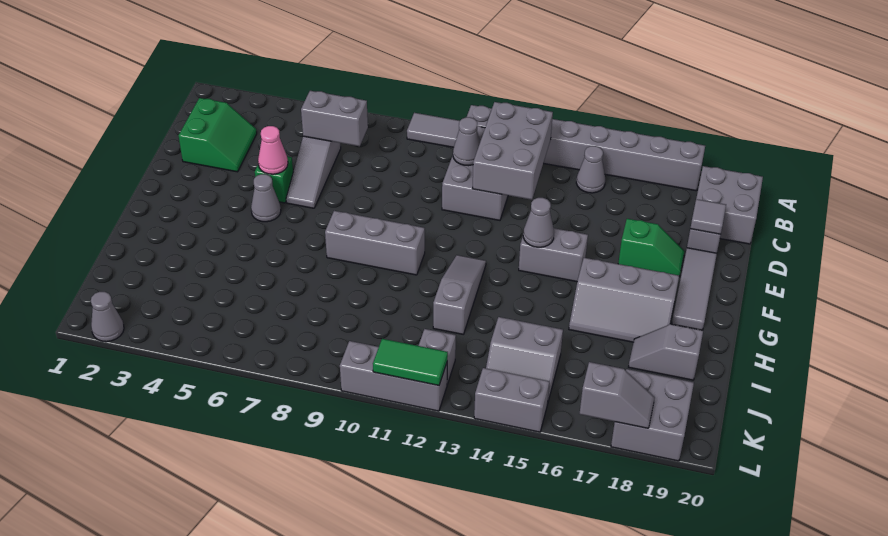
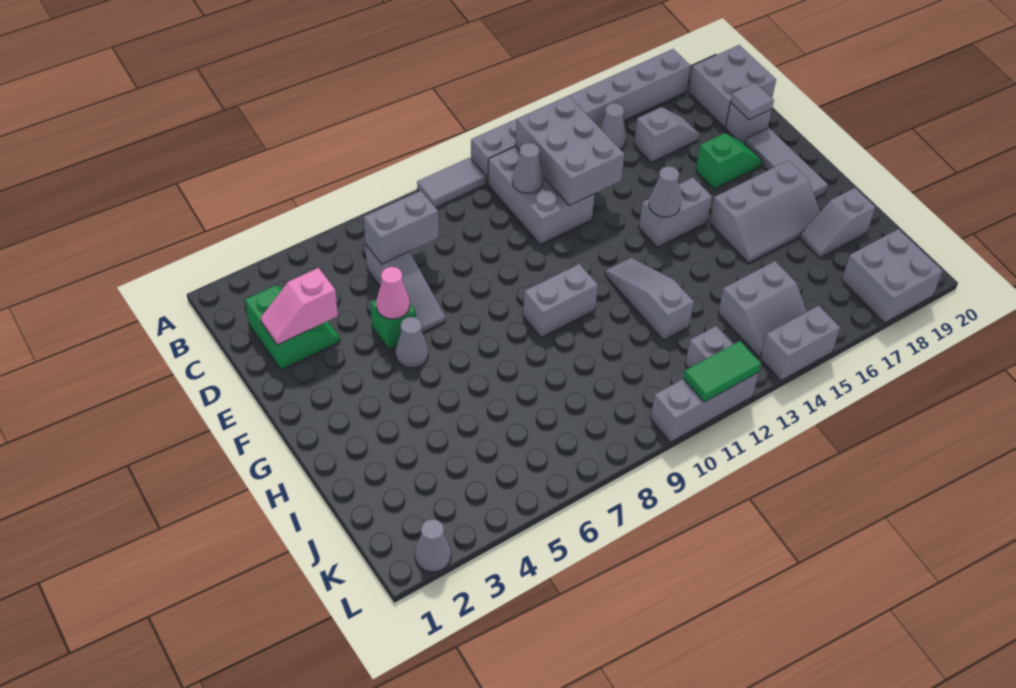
none -> pink slope D2:D3 level 2 top 3
grey brick G8:G10 level 1 -> grey brick G9:G10 level 1
grey slope L17:L18 level 2 top 17 -> grey slope C16:C17 level 1 top 16

